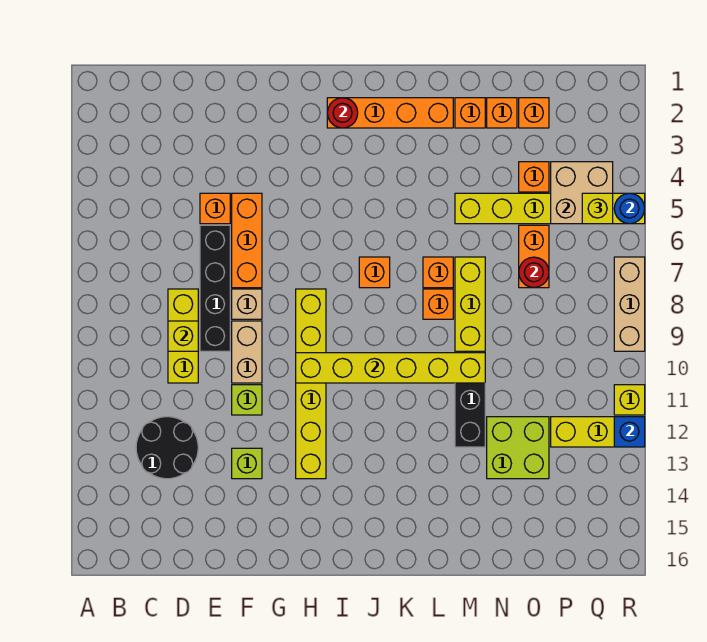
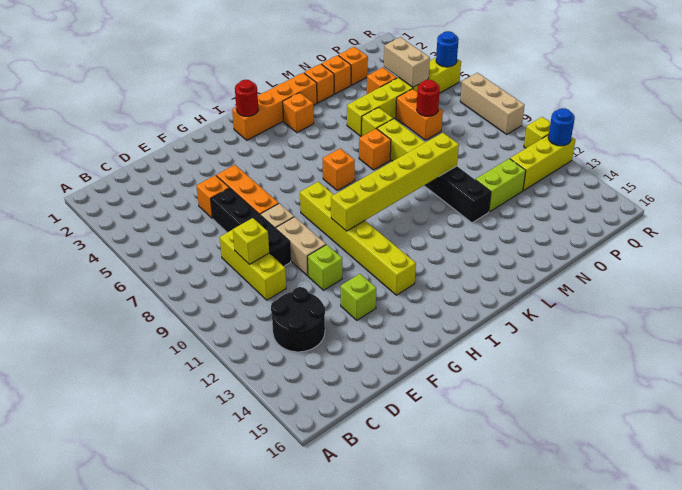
orange brick L8 level 1 -> orange brick K3 level 1
lime brick N12:O13 level 1 -> lime brick N12:O12 level 1
tan brick P4:Q5 level 2 -> tan brick P4:P5 level 2
yellow brick Q5 level 3 -> yellow brick M6 level 1
blue brick R12 level 2 -> blue round brick R12 level 2

